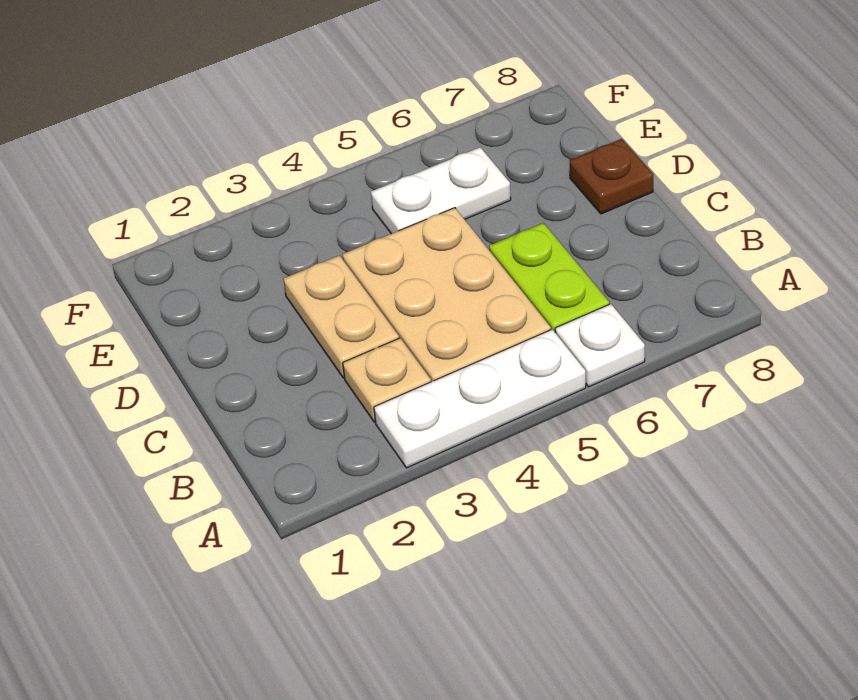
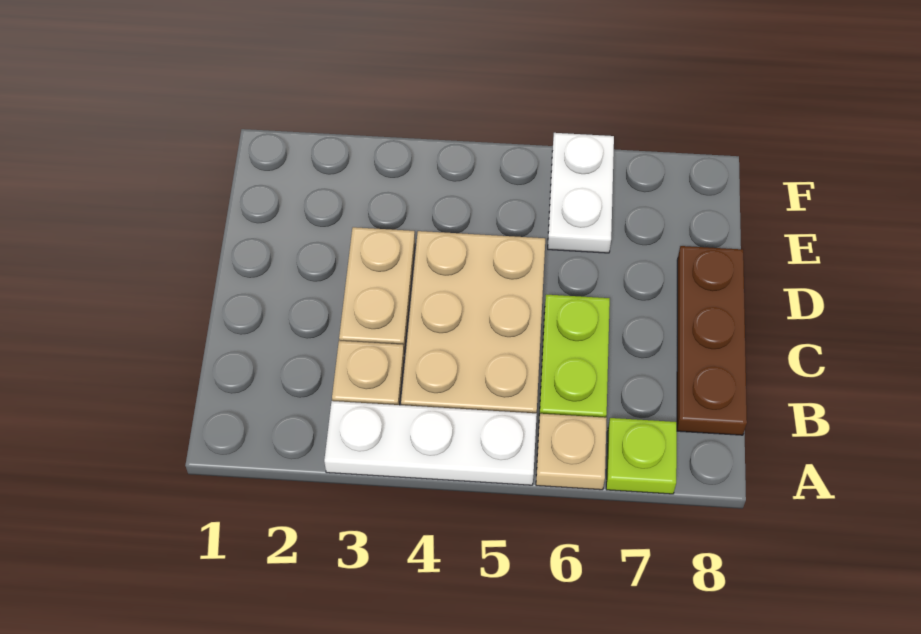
white plate A6 level 1 -> tan plate A6 level 1
none -> lime plate A7 level 1
brown plate D8 level 1 -> brown plate B8:D8 level 1
white plate E5:E6 level 1 -> white plate E6:F6 level 1

